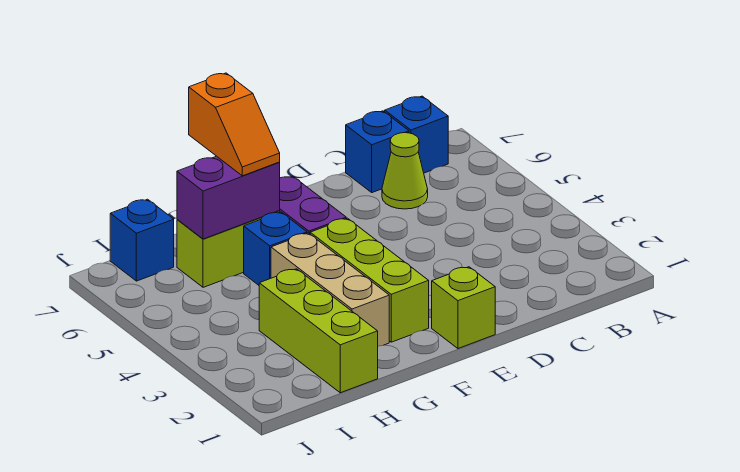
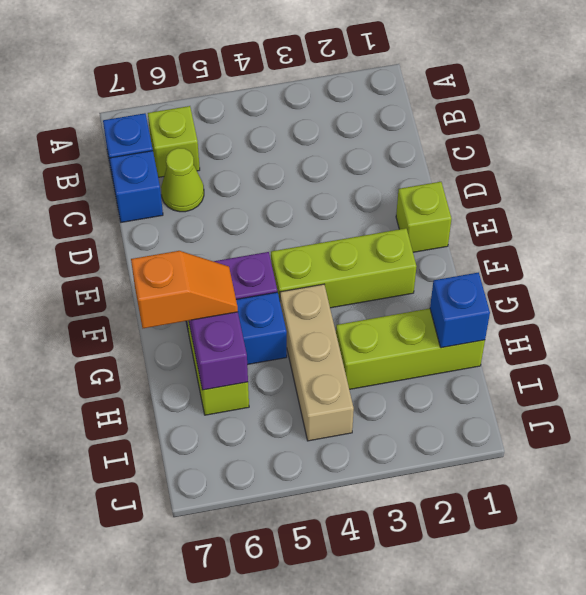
none -> lime brick B6 level 1
tan brick G2:G4 level 1 -> tan brick G4:I4 level 1
blue brick I7 level 1 -> blue brick H1 level 2

